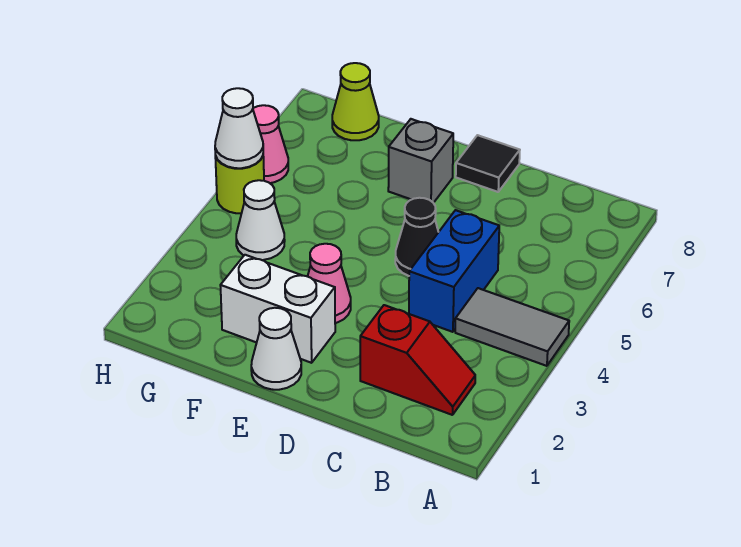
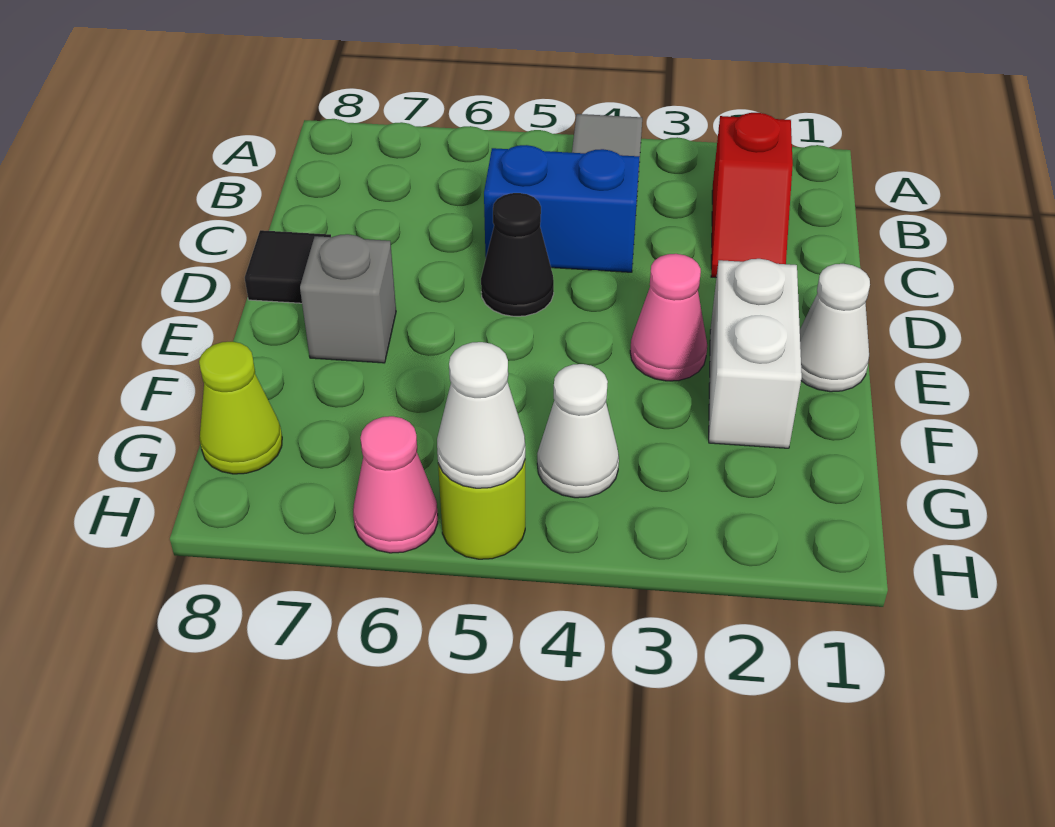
red slope B2:C2 level 1 top C -> red slope B2:C2 level 1 top B

